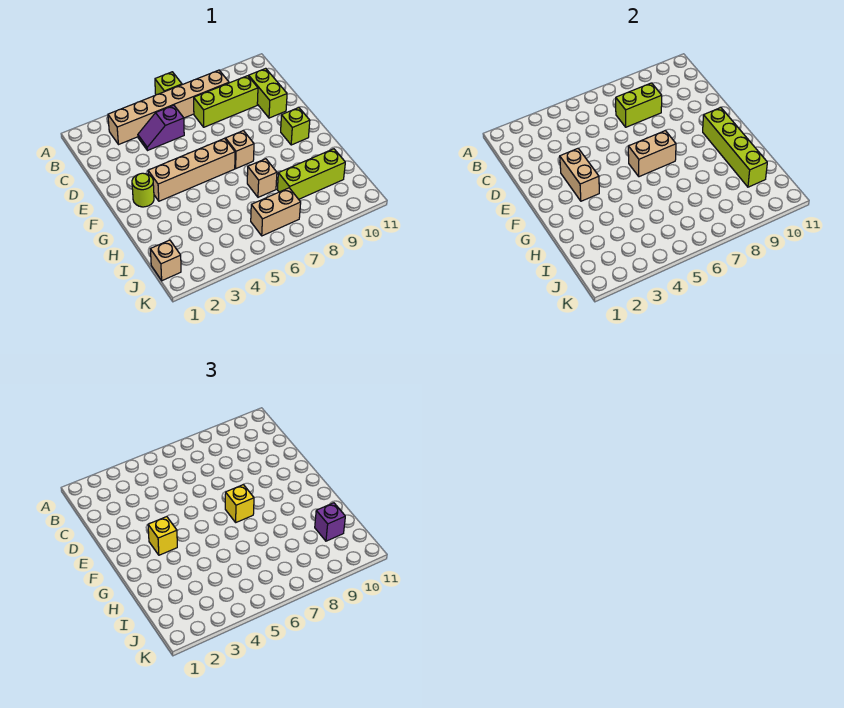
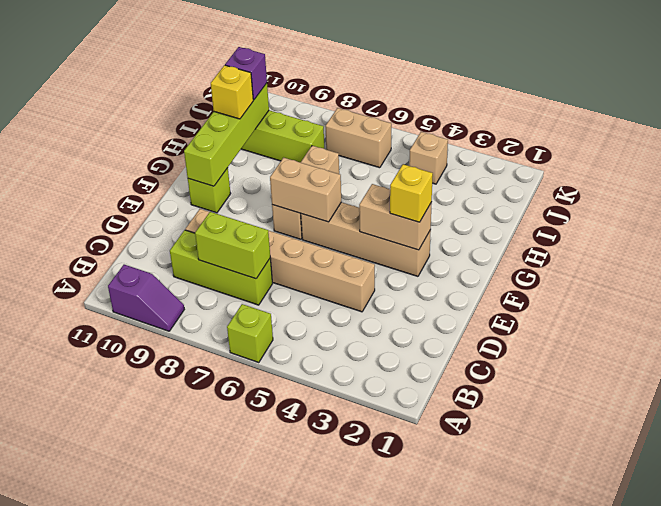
tan brick B3:B8 level 1 -> tan brick D4:D9 level 1
purple slope C4:C5 level 1 top 5 -> purple slope A9:A10 level 1 top 10
lime brick C10:D10 level 1 -> none
tan brick E3:F3 level 2 -> tan brick F3:F4 level 2
lime round brick F2 level 1 -> none
yellow brick F7 level 3 -> yellow brick H10 level 3
tan brick J1 level 1 -> tan brick J4 level 1

